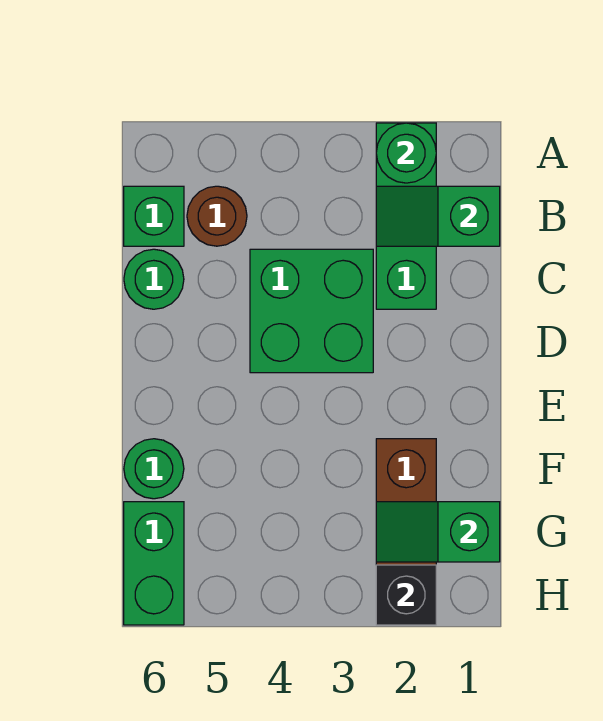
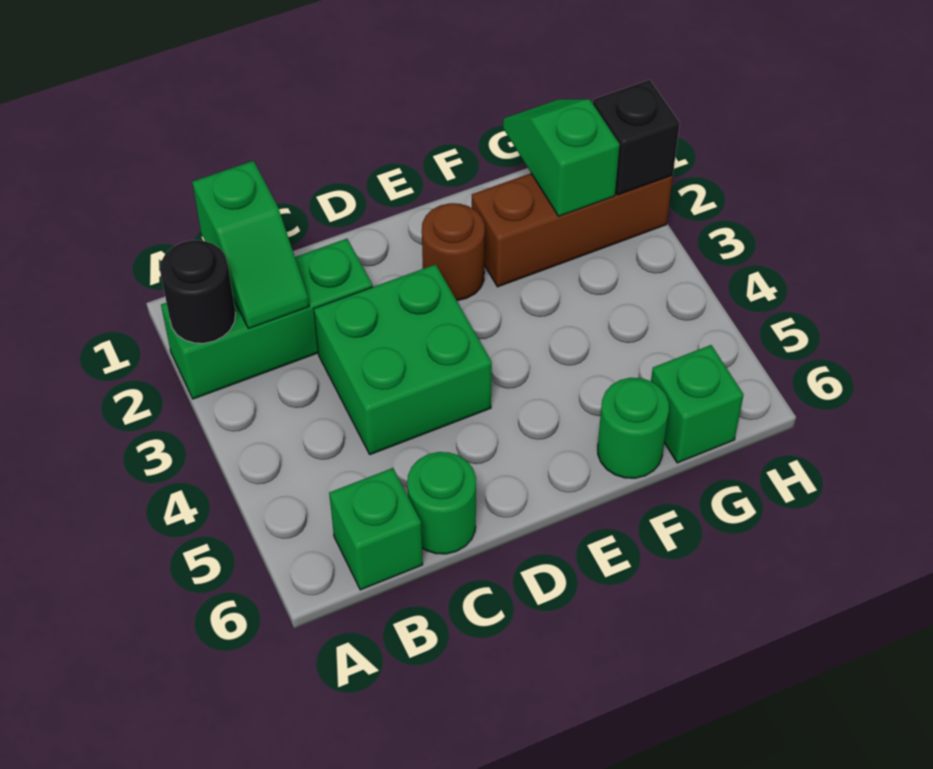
green round brick A2 level 2 -> black round brick A2 level 2
brown round brick B5 level 1 -> brown round brick E2 level 1
green slope G1:G2 level 2 top 1 -> green slope G1:G2 level 2 top 2
green brick G6:H6 level 1 -> green brick G6 level 1

